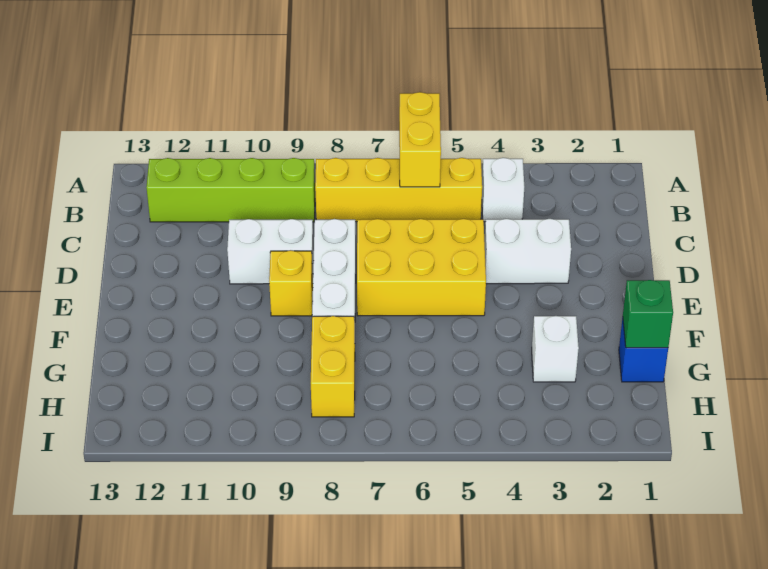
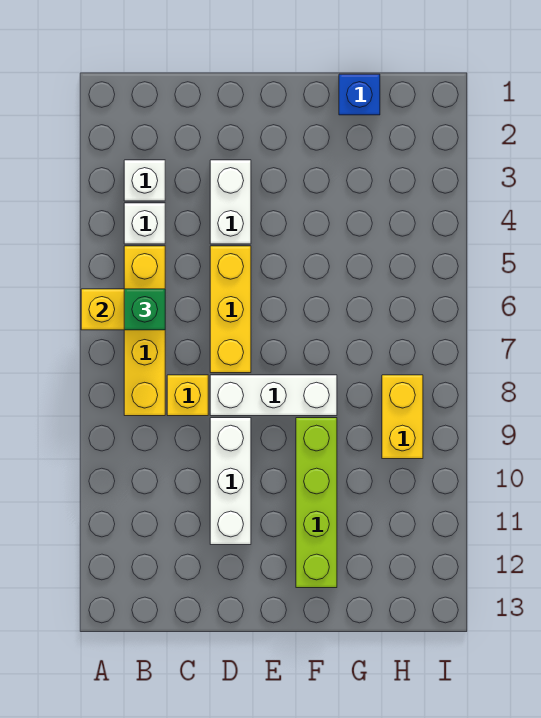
lime brick B9:B12 level 1 -> lime brick F9:F12 level 1
yellow brick D5:E7 level 1 -> yellow brick D5:D7 level 1
white brick D9:D10 level 1 -> white brick D9:D11 level 1
yellow brick E9 level 1 -> yellow brick C8 level 1
green brick G1 level 2 -> green brick B6 level 3
white brick G3 level 1 -> white brick B3 level 1
yellow brick G8:H8 level 1 -> yellow brick H8:H9 level 1

